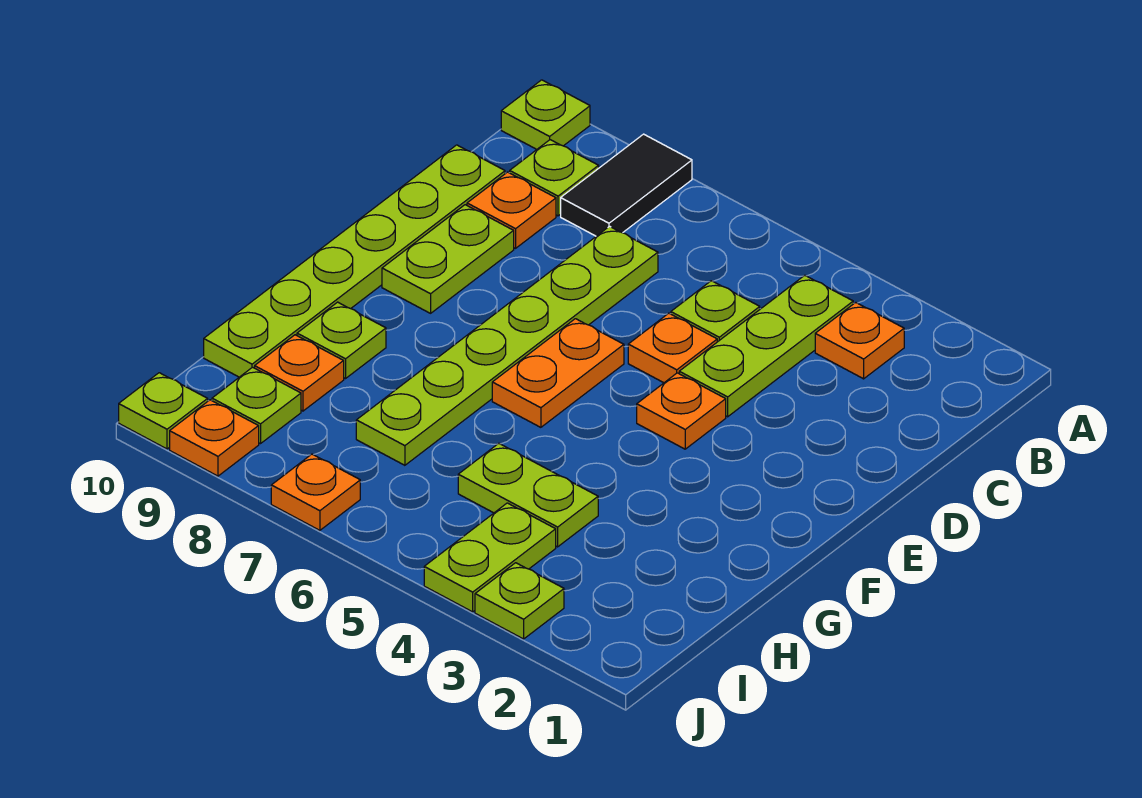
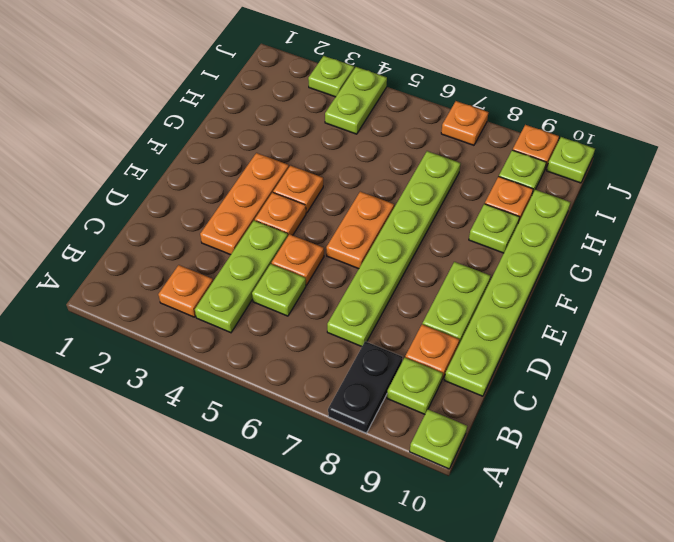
black tile A8:B8 level 1 -> black plate A8:B8 level 1
none -> orange plate D3:F3 level 1
none -> orange plate F4 level 1
lime plate H4:H5 level 1 -> none

